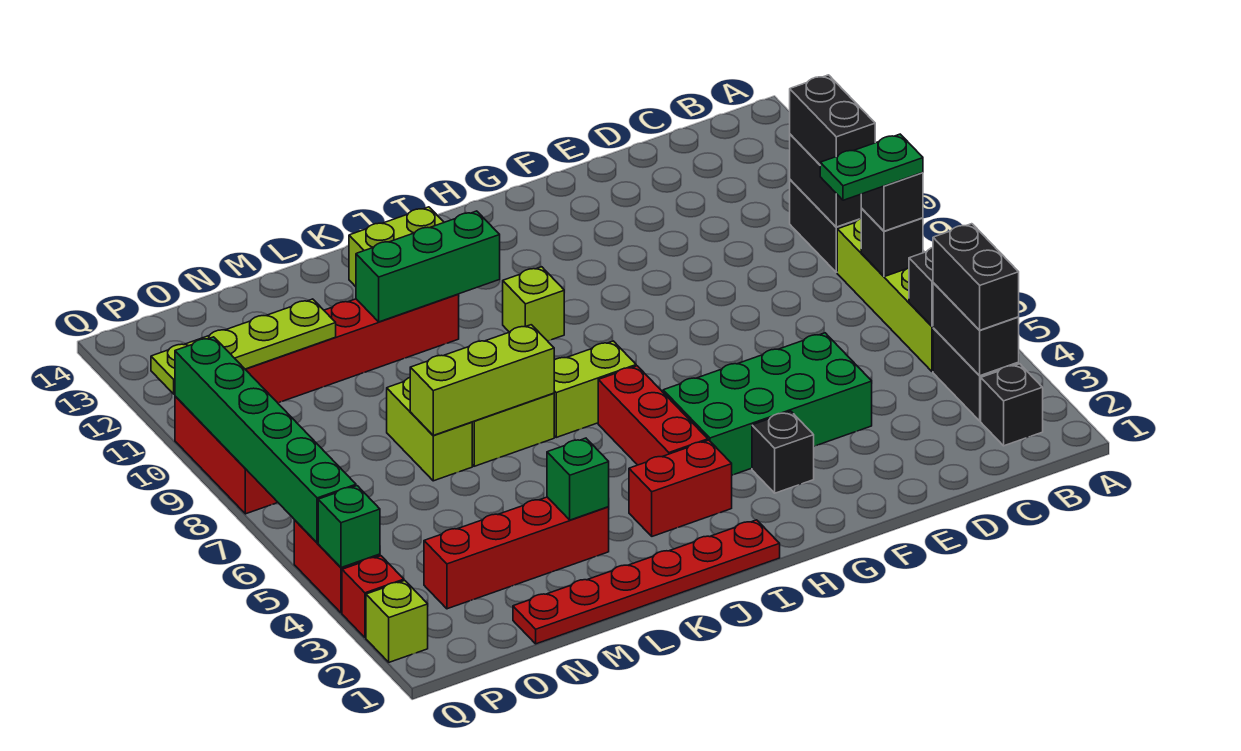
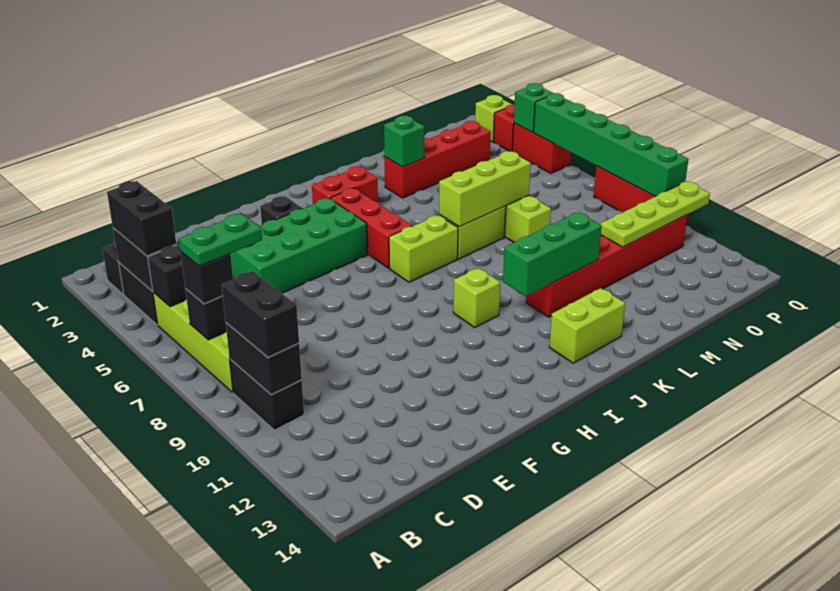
red plate I1:N1 level 1 -> none

